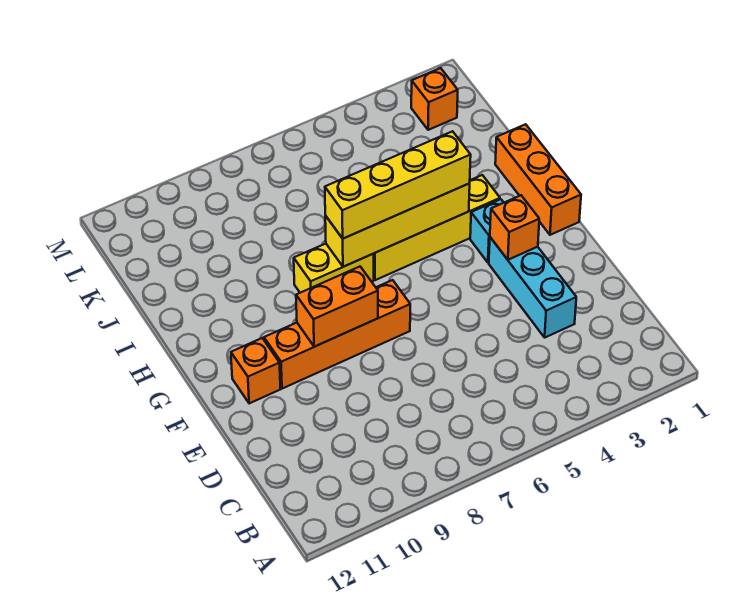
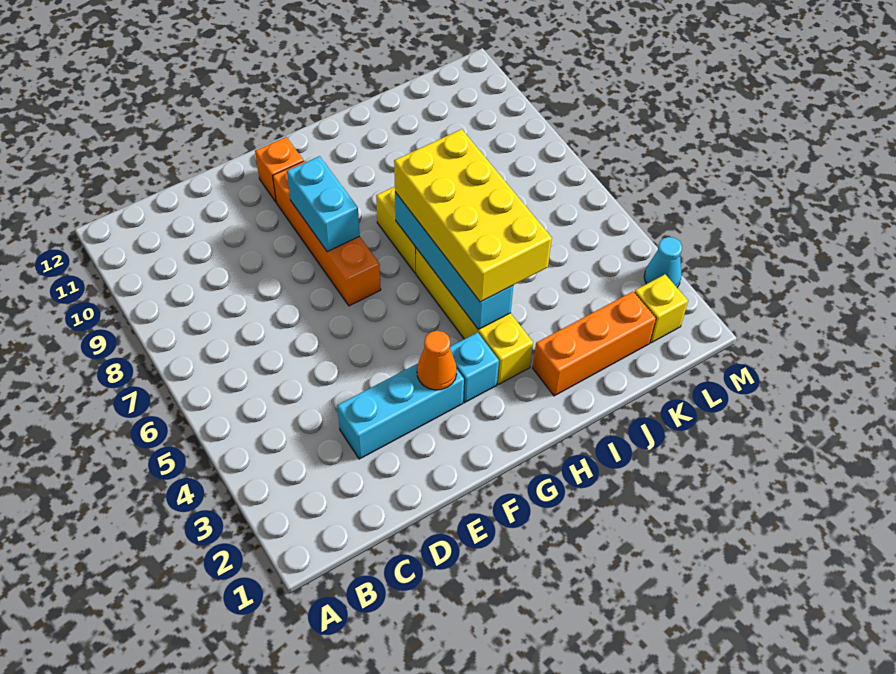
orange brick F3 level 2 -> orange cone F3 level 2
orange brick F8:F9 level 2 -> cyan brick F8:F9 level 2
orange brick G1:I1 level 1 -> orange brick I2:K2 level 1
yellow brick H4:H7 level 2 -> cyan brick H4:H7 level 2
yellow brick H4:H7 level 3 -> yellow brick H4:I7 level 3
orange brick L2 level 1 -> yellow brick L2 level 1
none -> cyan cone M3 level 1

